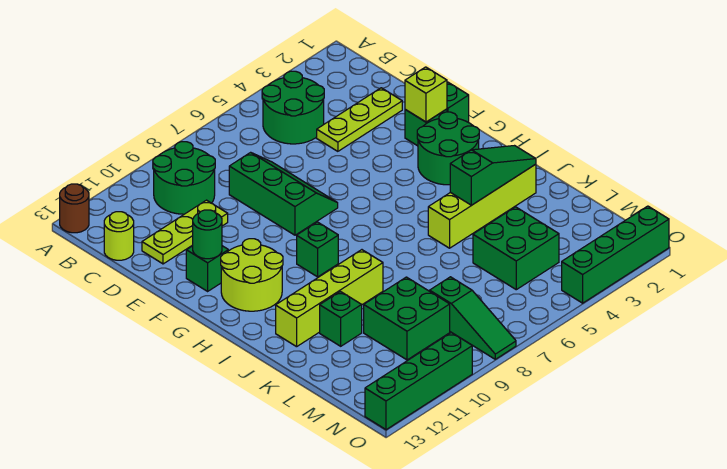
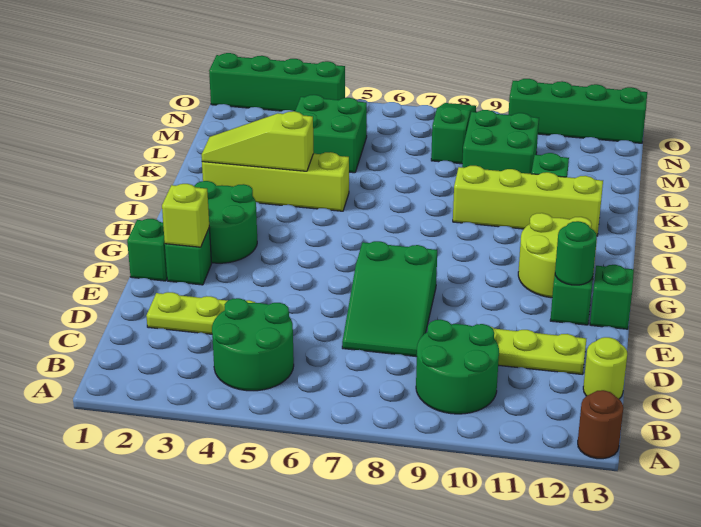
green slope D7:F8 level 1 top 8 -> green slope D7:F8 level 1 top F
green brick H9 level 1 -> green brick F13 level 1
green slope J2:J4 level 2 top 4 -> lime slope J2:J4 level 2 top 4

